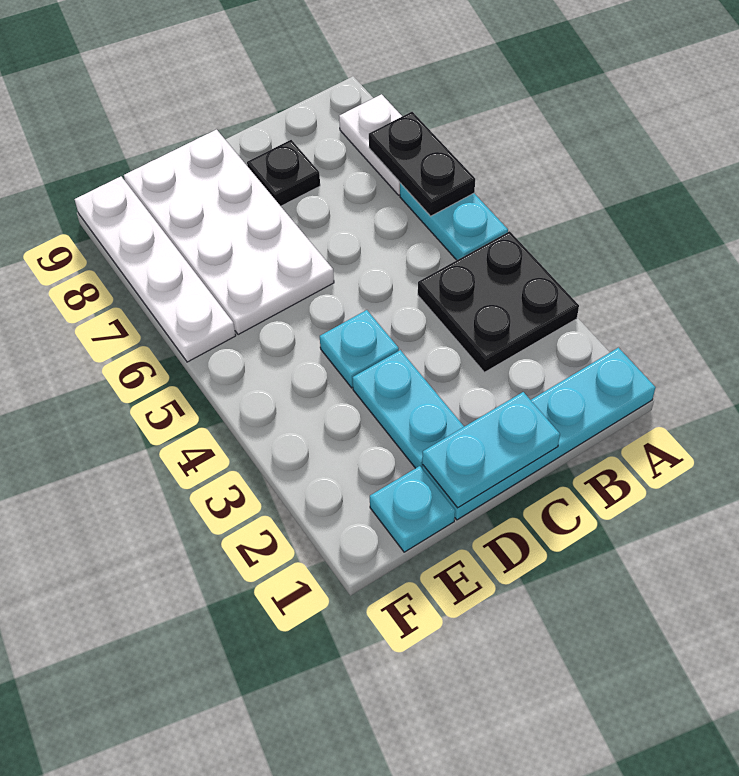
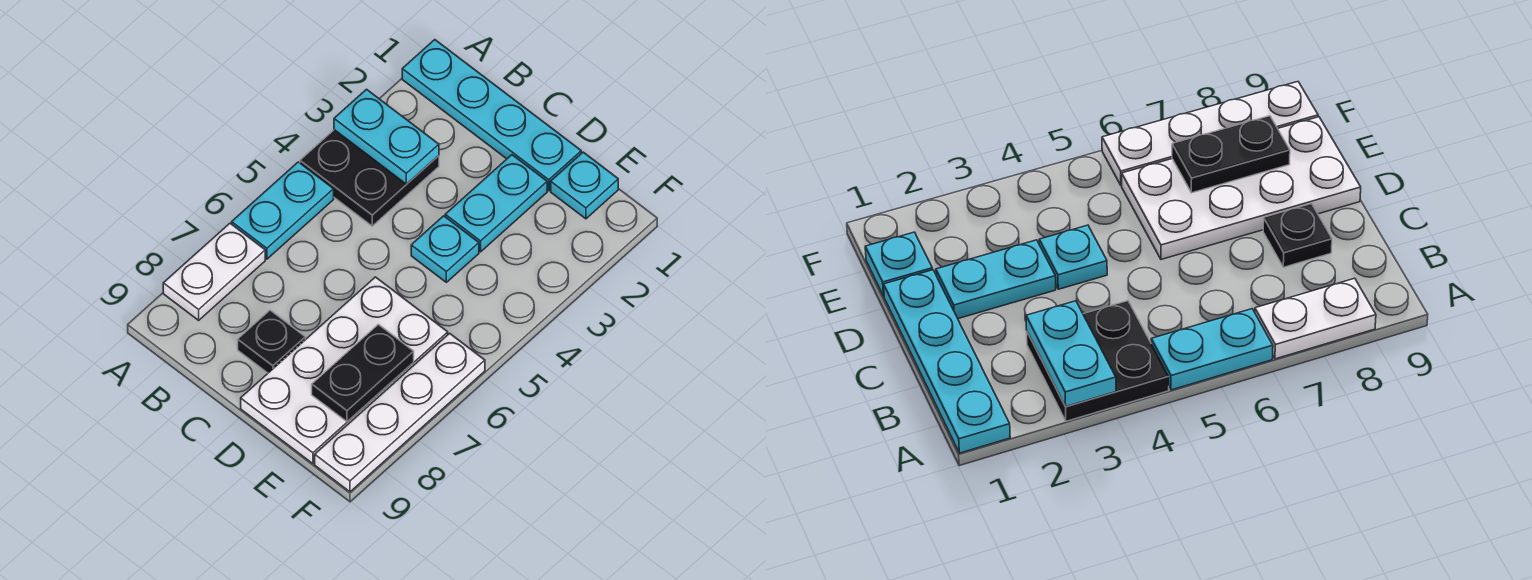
black plate A6:A7 level 2 -> black plate E7:E8 level 2
cyan plate C1:D1 level 2 -> cyan plate A3:B3 level 2

